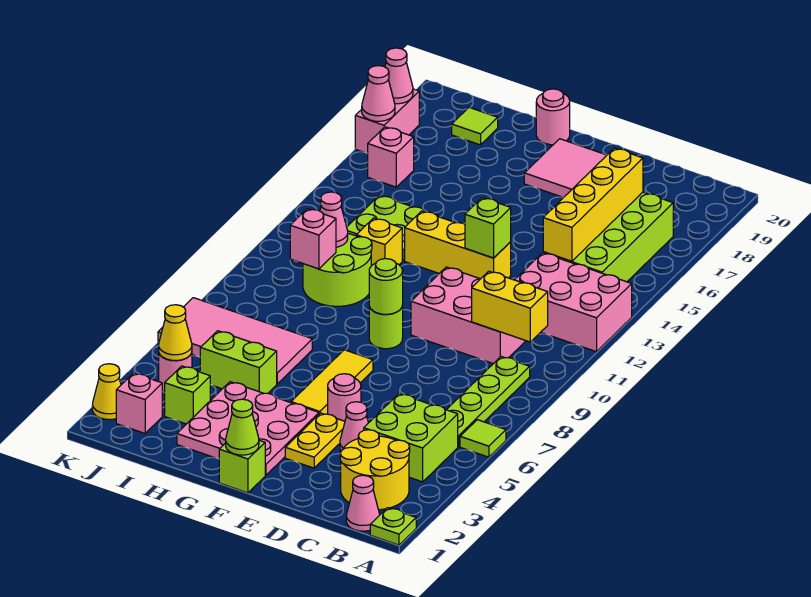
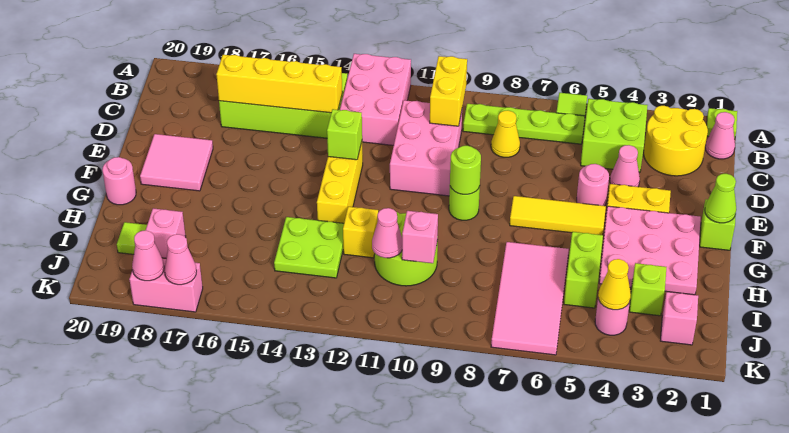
pink brick J16 level 1 -> pink brick I18 level 1
yellow cone K2 level 1 -> yellow cone C8 level 1

